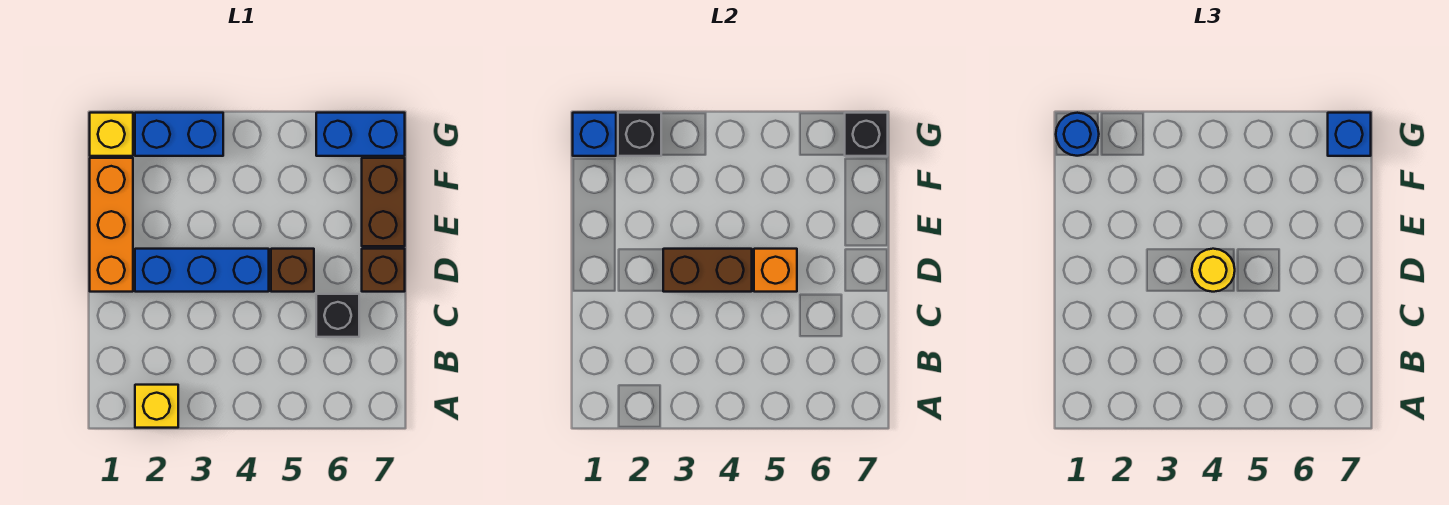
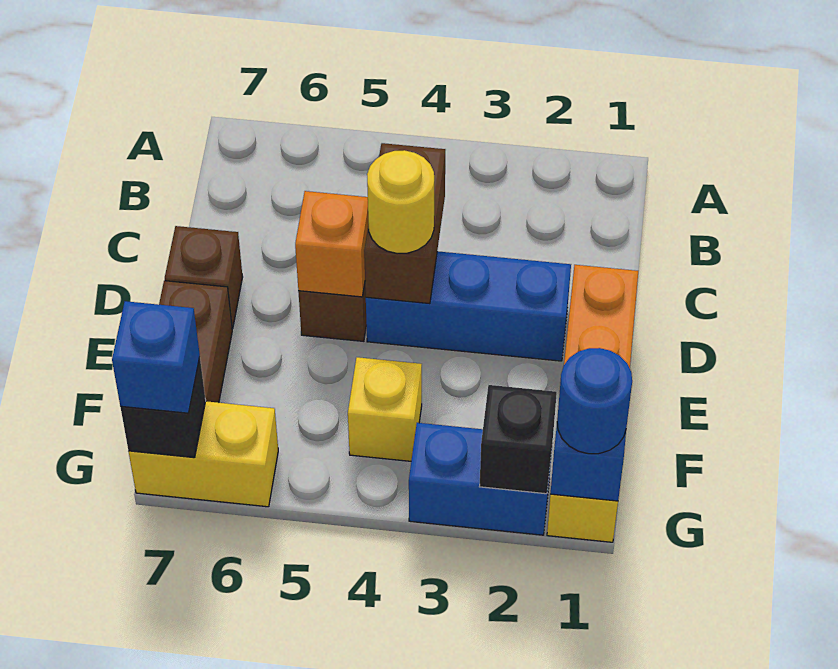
yellow brick A2 level 1 -> yellow brick F4 level 1
black brick C6 level 1 -> none
brown brick D3:D4 level 2 -> brown brick C4:D4 level 2
blue brick G6:G7 level 1 -> yellow brick G6:G7 level 1

